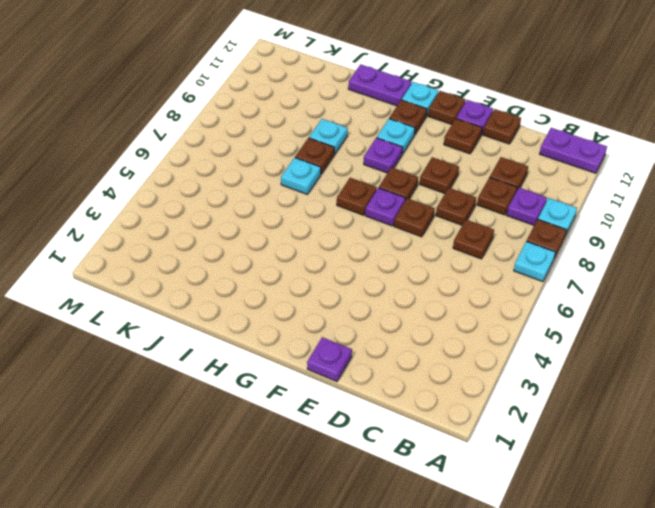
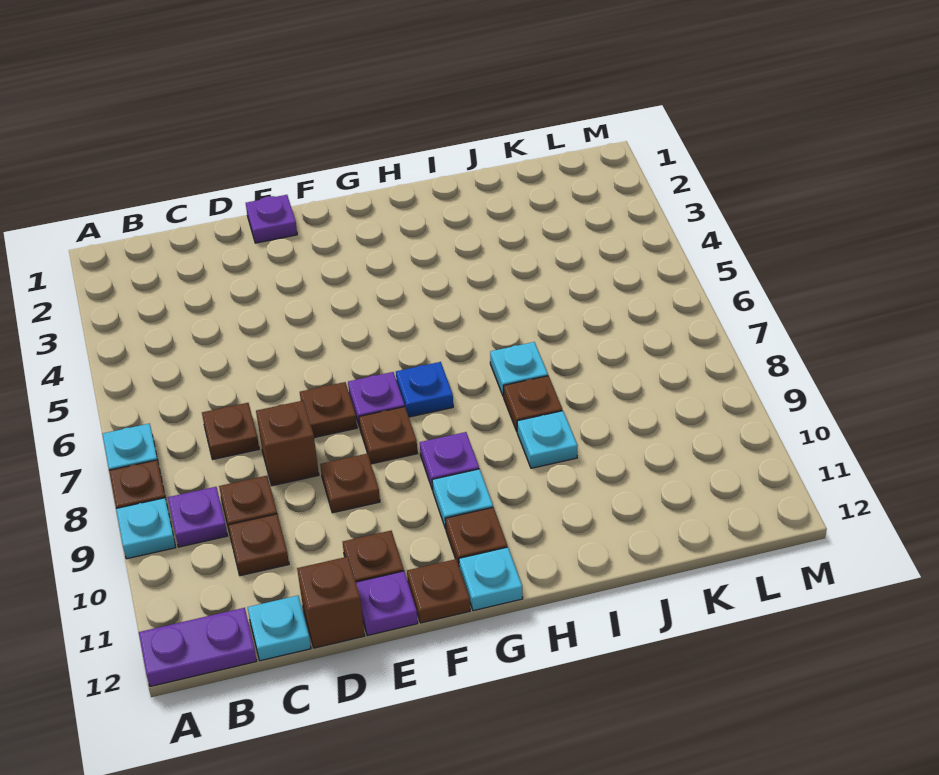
none -> cyan plate C12 level 1
brown plate D8 level 1 -> brown brick D8 level 1
brown plate D12 level 1 -> brown brick D12 level 1
brown plate G7 level 1 -> blue plate G7 level 1
purple plate H12:I12 level 1 -> none

